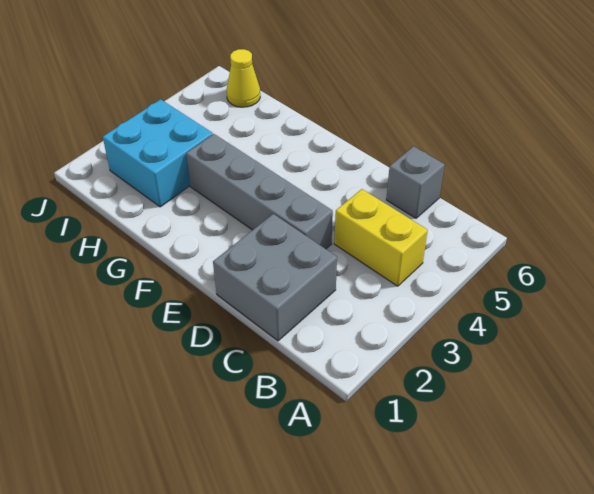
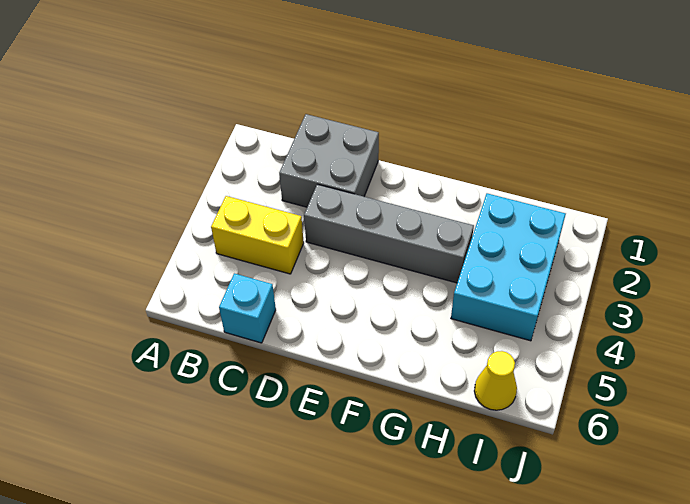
grey brick C6 level 1 -> cyan brick C6 level 1
cyan brick H2:I3 level 1 -> cyan brick H2:I4 level 1

